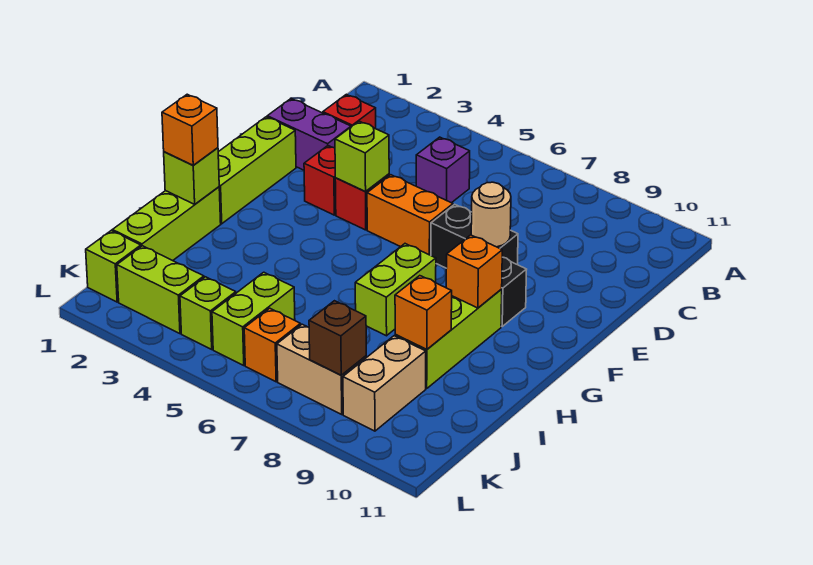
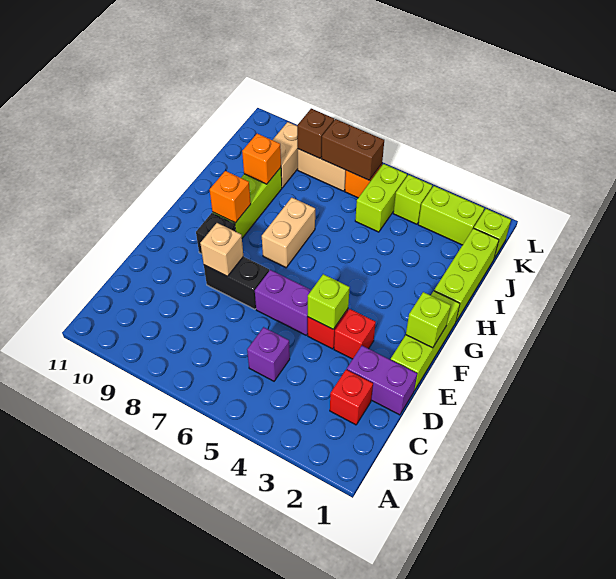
orange brick E5:E6 level 1 -> purple brick E5:E6 level 1
tan round brick E8 level 2 -> tan brick E8 level 2
lime brick G7:H7 level 1 -> tan brick G7:H7 level 1
lime brick H1 level 2 -> lime brick F1 level 2
orange brick H1 level 3 -> none
none -> brown brick K6:K7 level 2

